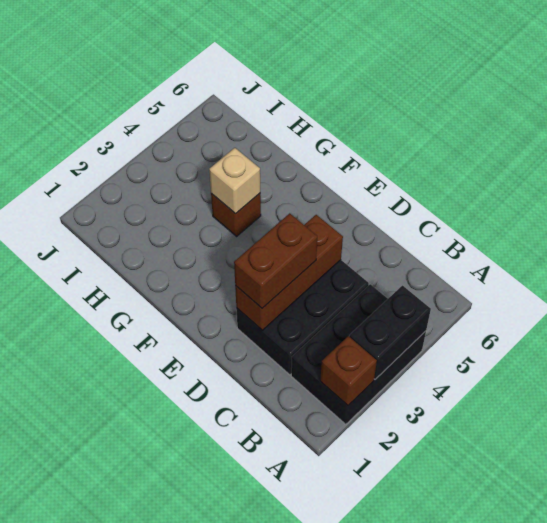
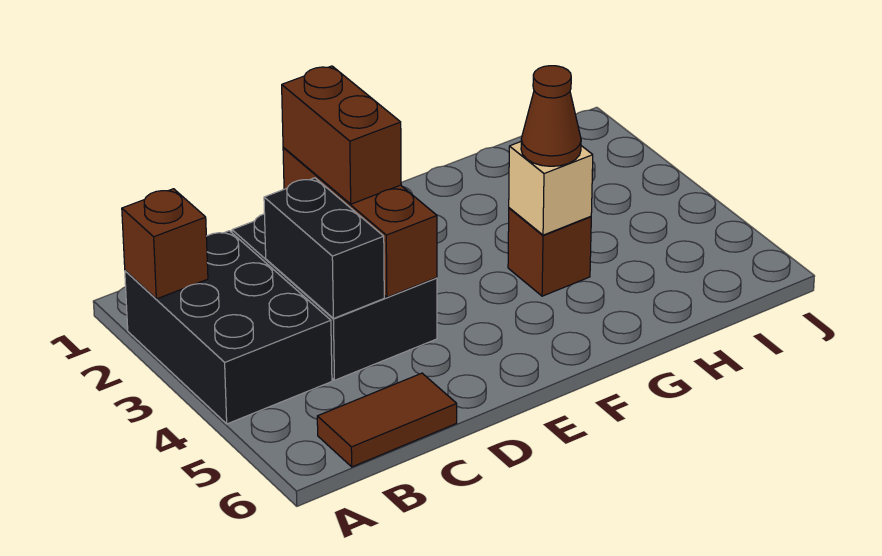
black brick A3:A4 level 2 -> black brick C3:C4 level 2
none -> brown tile B6:C6 level 1
none -> brown cone G4 level 3

